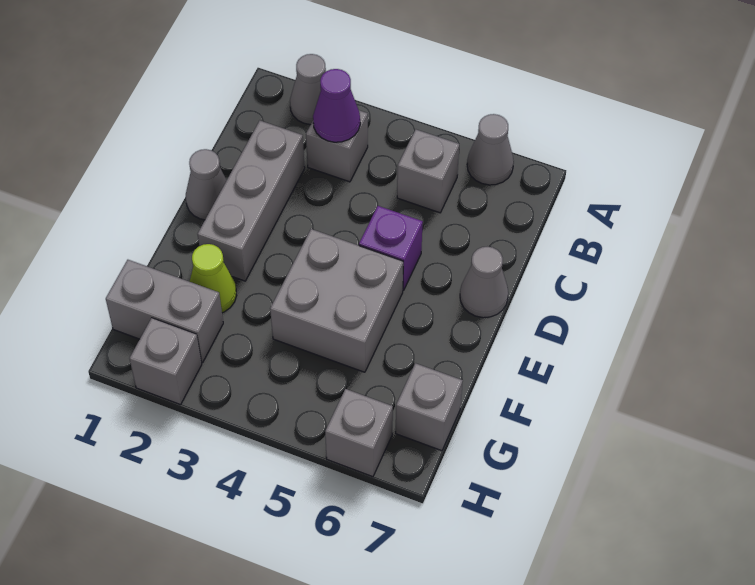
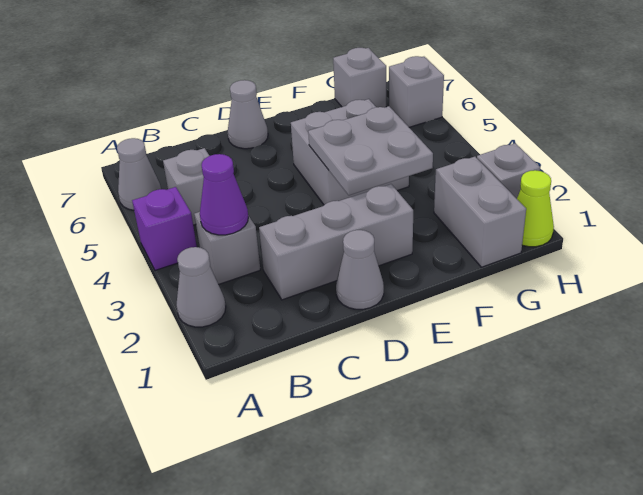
purple brick D5 level 1 -> purple brick A4 level 1
none -> grey plate E3:F4 level 2
lime cone F2 level 1 -> lime cone H1 level 1

